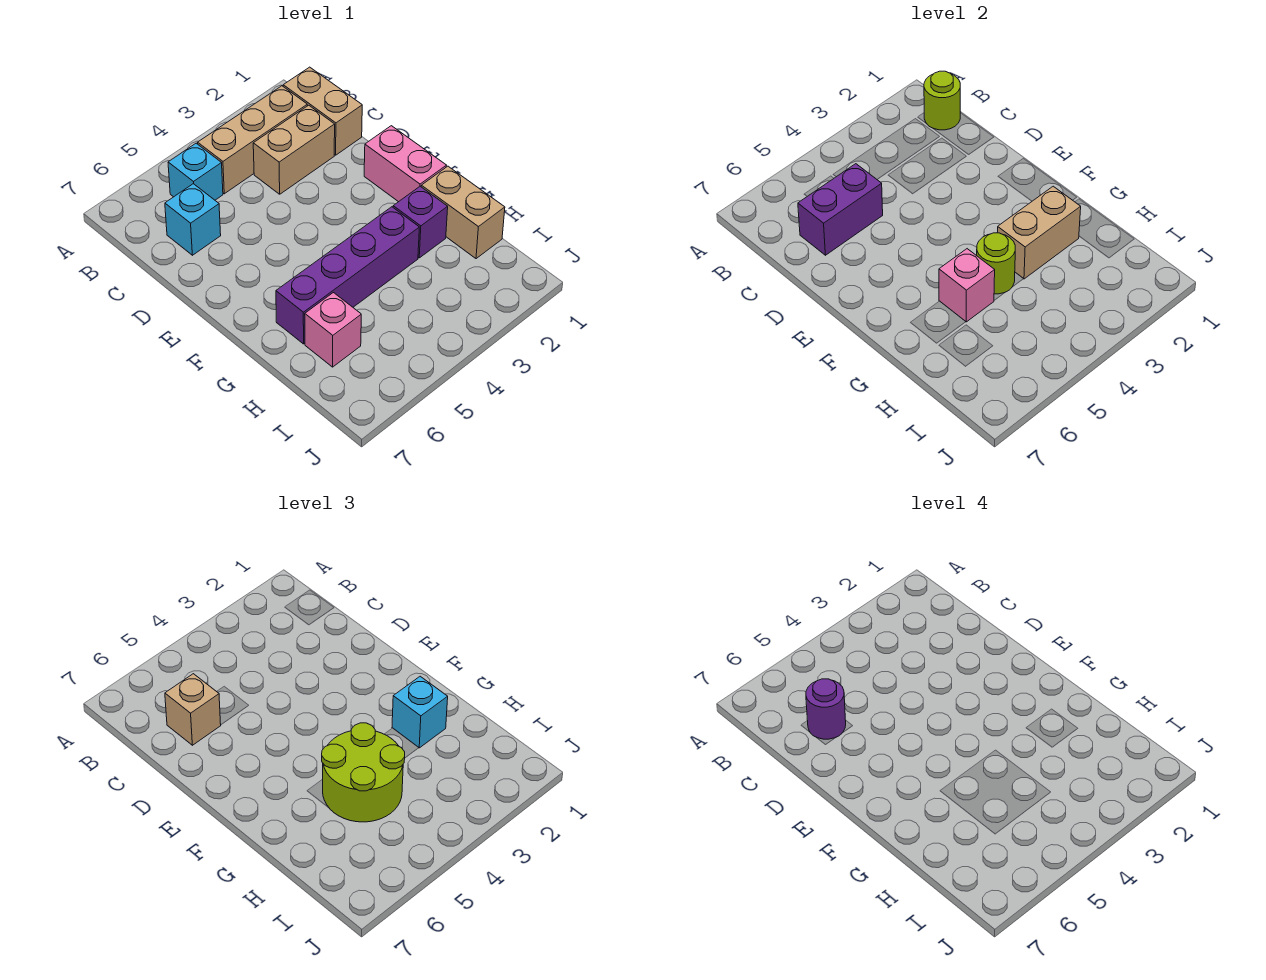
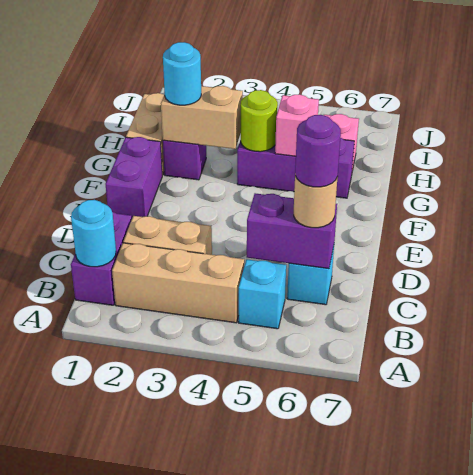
tan brick B1:C1 level 1 -> purple brick B1:C1 level 1
lime round brick B1 level 2 -> cyan round brick B1 level 2
tan brick C6 level 3 -> tan round brick C6 level 3
pink brick E1:F1 level 1 -> purple brick E1:F1 level 1
cyan brick G2 level 3 -> cyan round brick G2 level 3
purple brick G3:G6 level 1 -> purple brick G4:G6 level 1
lime round brick G4:H5 level 3 -> none

